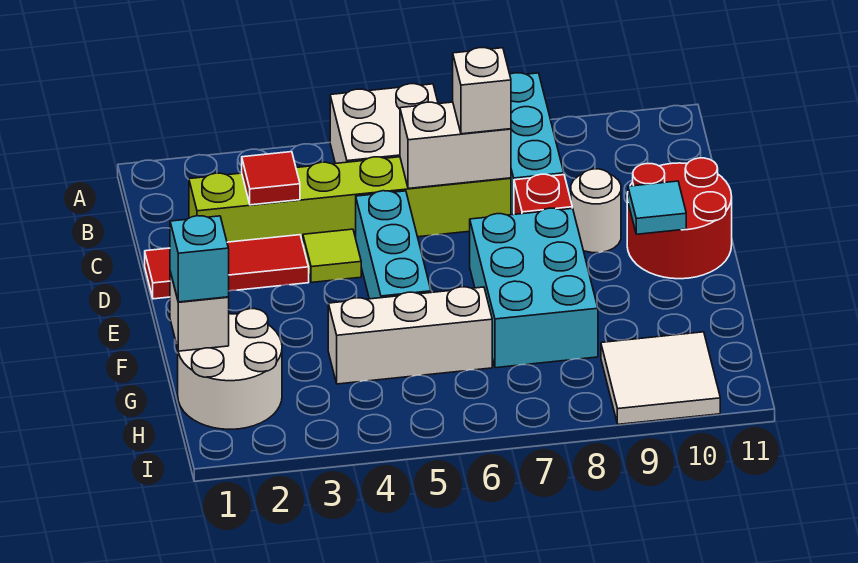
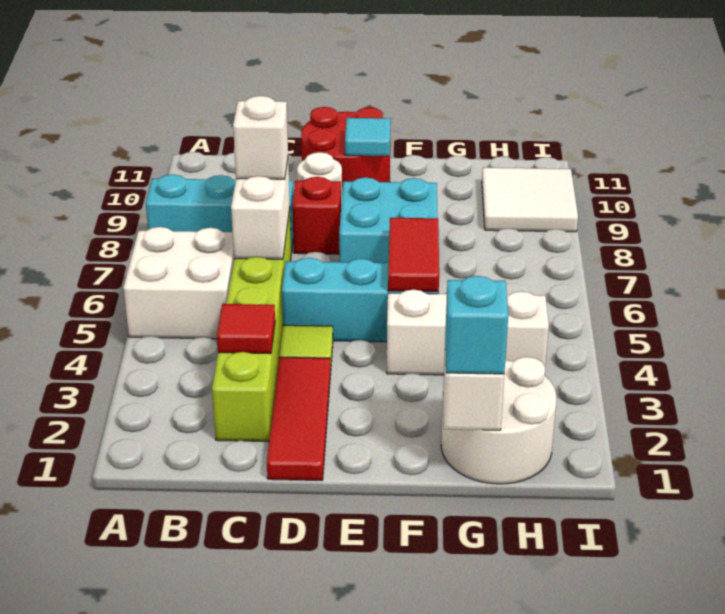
cyan brick E7:G8 level 1 -> cyan brick E7:F8 level 1
none -> red tile F5:F6 level 2
white brick G4:G6 level 1 -> white brick F4:H4 level 1

